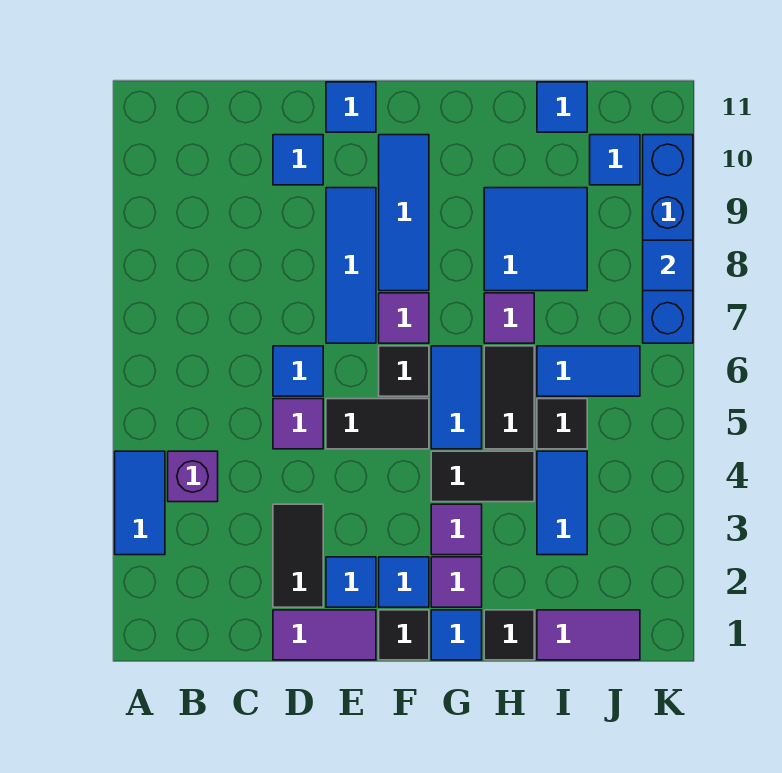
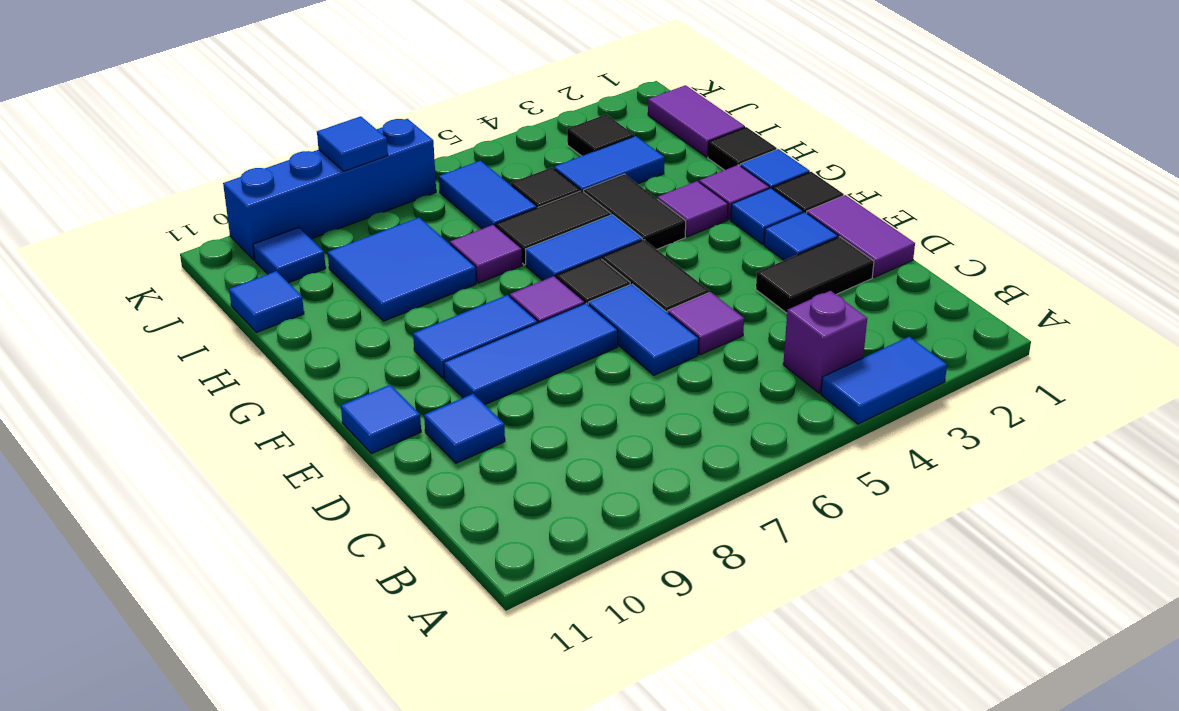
blue tile D6 level 1 -> blue tile D6:E6 level 1
blue tile F8:F10 level 1 -> blue tile F8:F9 level 1
none -> black tile J3 level 1

